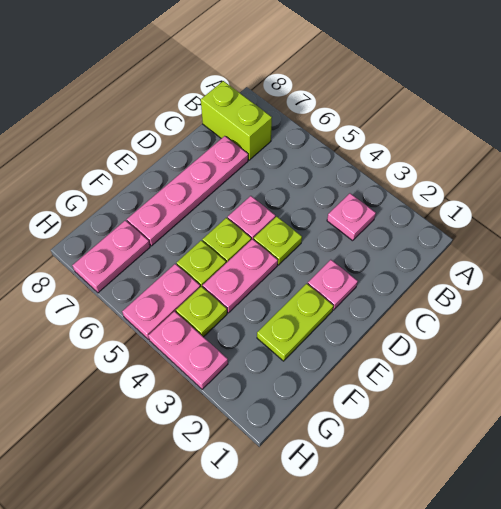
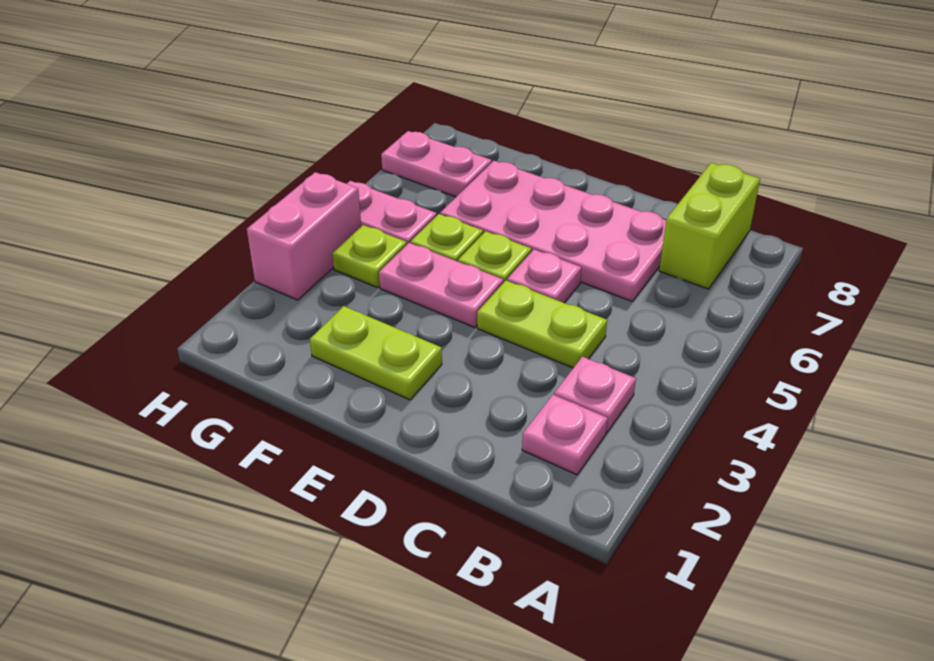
pink plate C7:F7 level 1 -> pink plate C6:F7 level 1
pink plate D2 level 1 -> pink plate B2 level 1
lime plate D4 level 1 -> lime plate C4:D4 level 1
pink plate H3:H4 level 1 -> pink brick H3:H4 level 1

